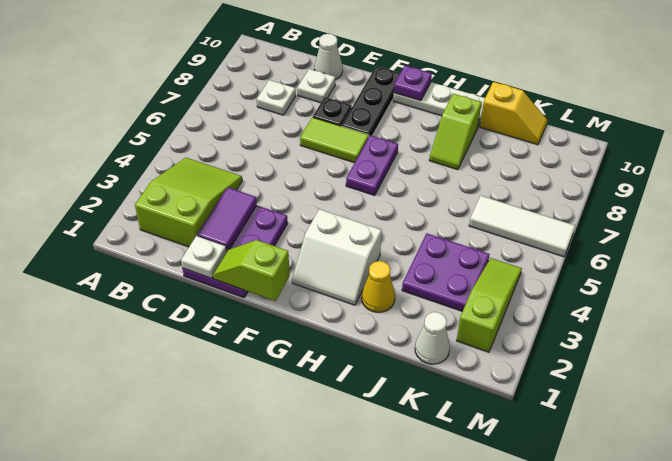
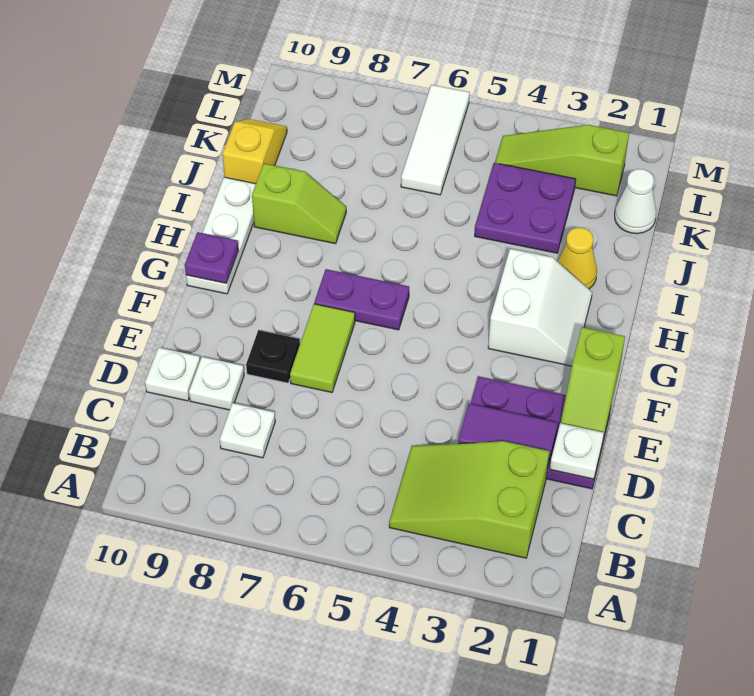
white cone D10 level 1 -> white plate D10 level 1
black plate F8:F10 level 1 -> none

